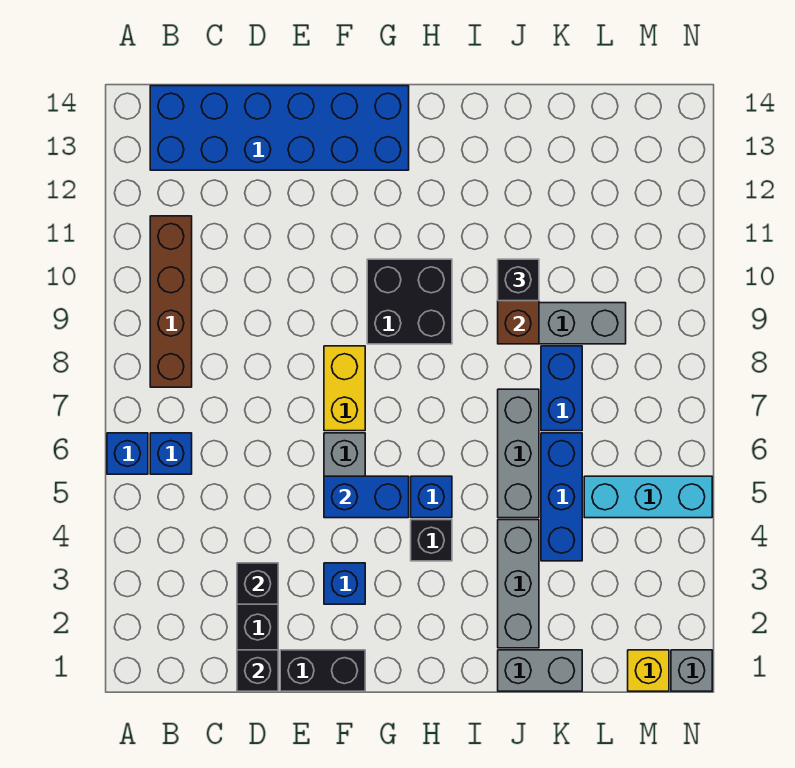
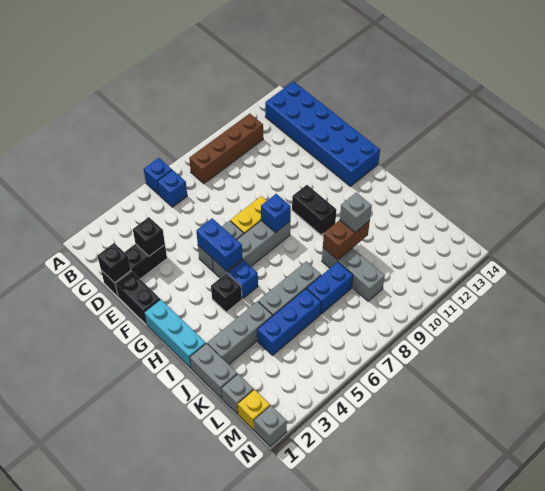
blue brick F3 level 1 -> blue brick G8 level 2
none -> grey brick G5:G8 level 1
black brick G9:H10 level 1 -> black brick G10:H10 level 1
black brick J10 level 3 -> grey brick J10 level 3
none -> grey brick L1 level 1
cyan brick L5:N5 level 1 -> cyan brick G1:I1 level 1

